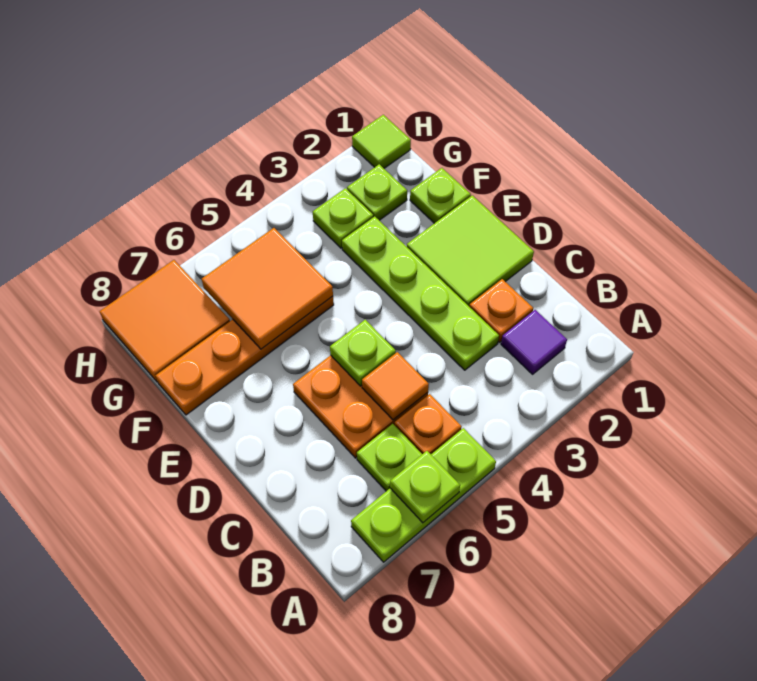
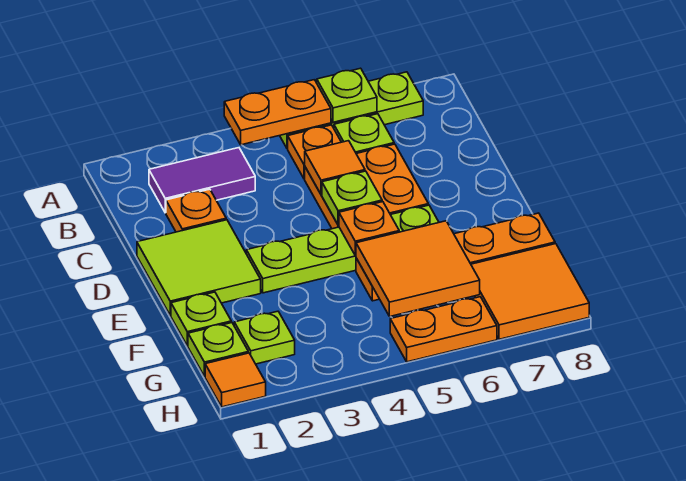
none -> orange plate A4:A5 level 2
purple tile B2 level 1 -> purple tile B2:B3 level 1
lime plate C3:F3 level 1 -> lime plate E3:E6 level 1
none -> orange plate E5 level 2
lime plate G3 level 1 -> lime plate G1 level 1
lime tile H1 level 1 -> orange tile H1 level 1
none -> orange plate H5:H6 level 1

